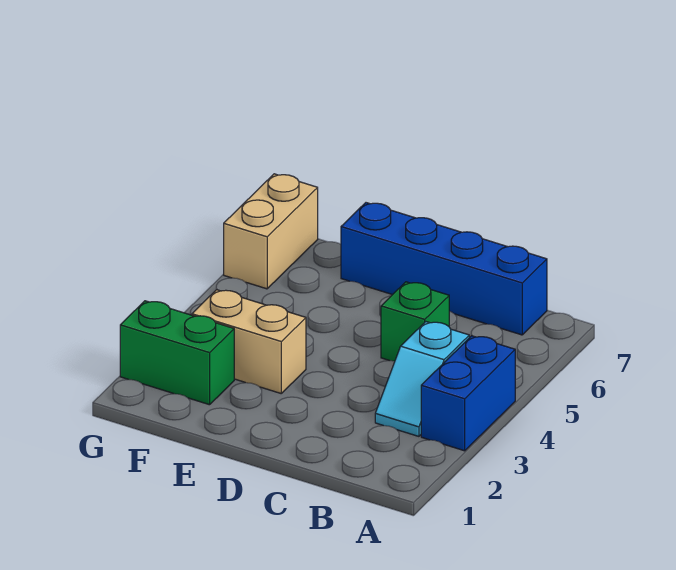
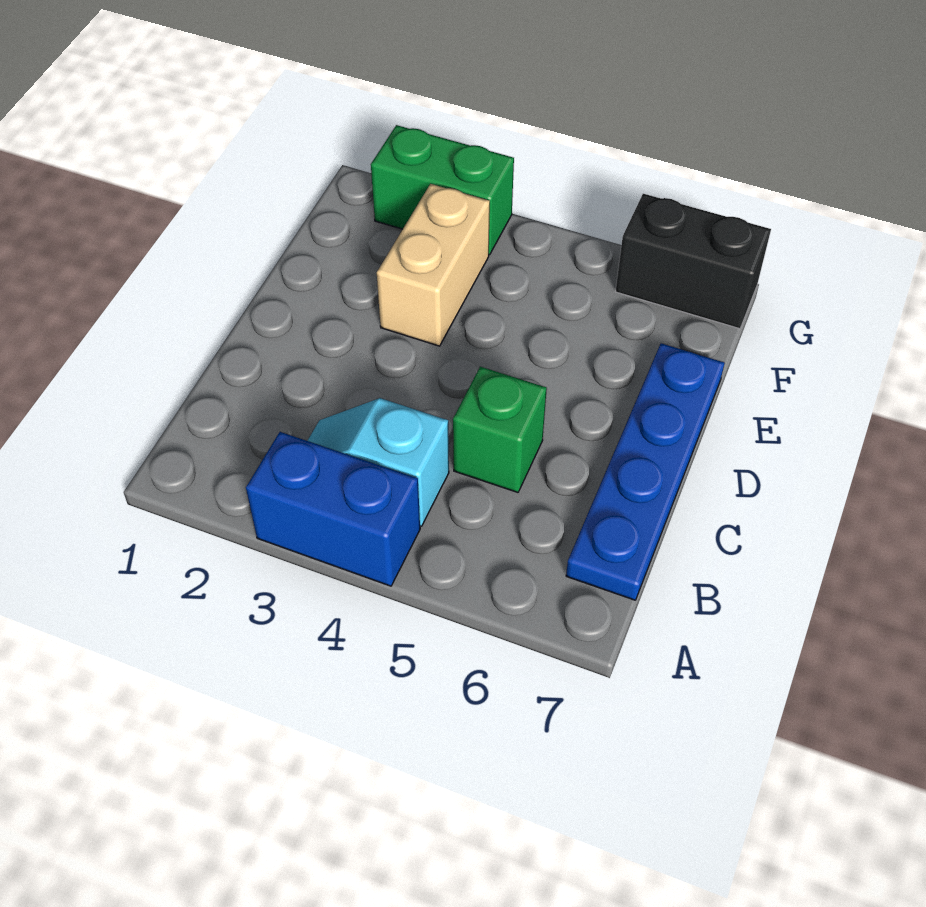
blue brick B7:E7 level 1 -> blue plate B7:E7 level 1
green brick F2:G2 level 1 -> green brick G2:G3 level 1
tan brick G6:G7 level 1 -> black brick G6:G7 level 1

